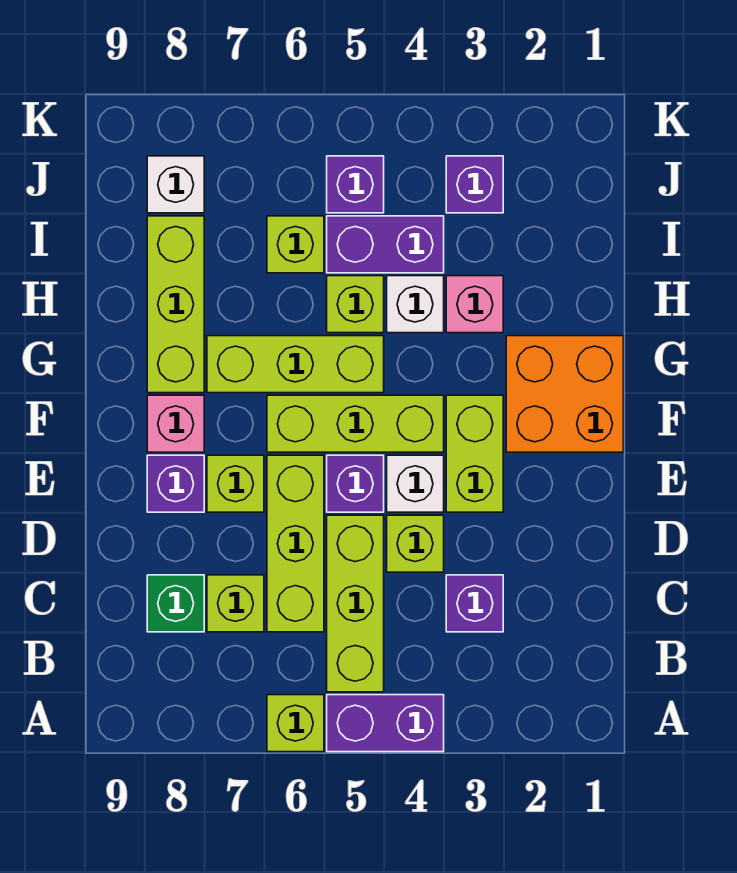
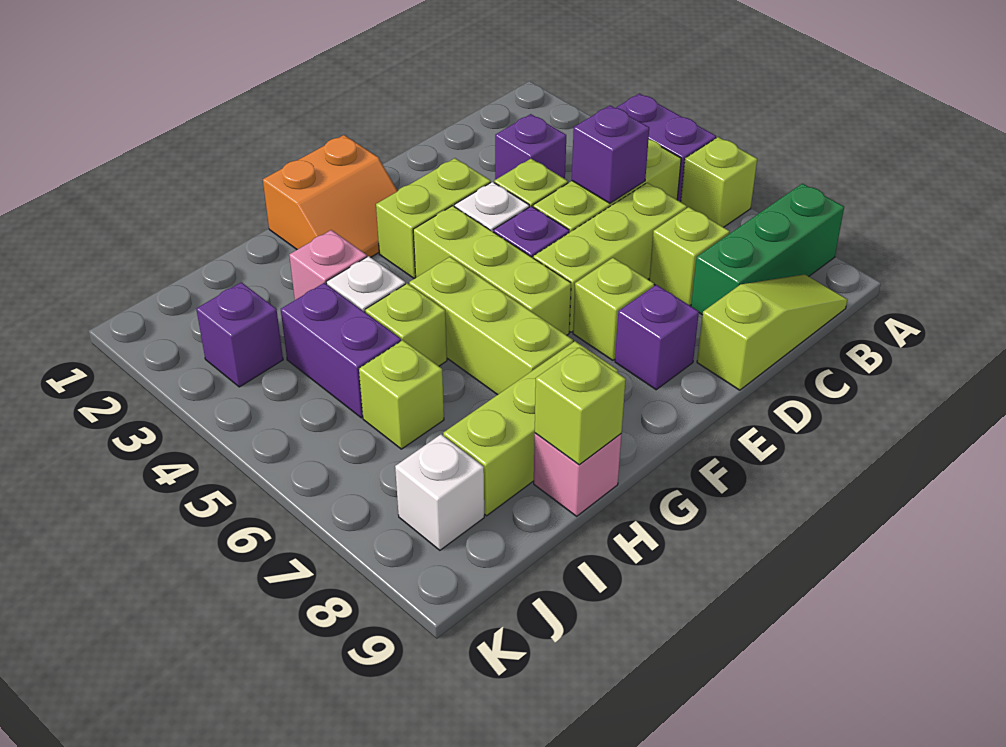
none -> lime slope B9:D9 level 1 top D
green brick C8 level 1 -> green brick A8:C8 level 1
orange brick F1:G2 level 1 -> orange slope F1:G2 level 1 top 1
pink brick F8 level 1 -> pink brick H9 level 1
none -> lime brick H9 level 2
purple brick J5 level 1 -> purple brick C5 level 2

